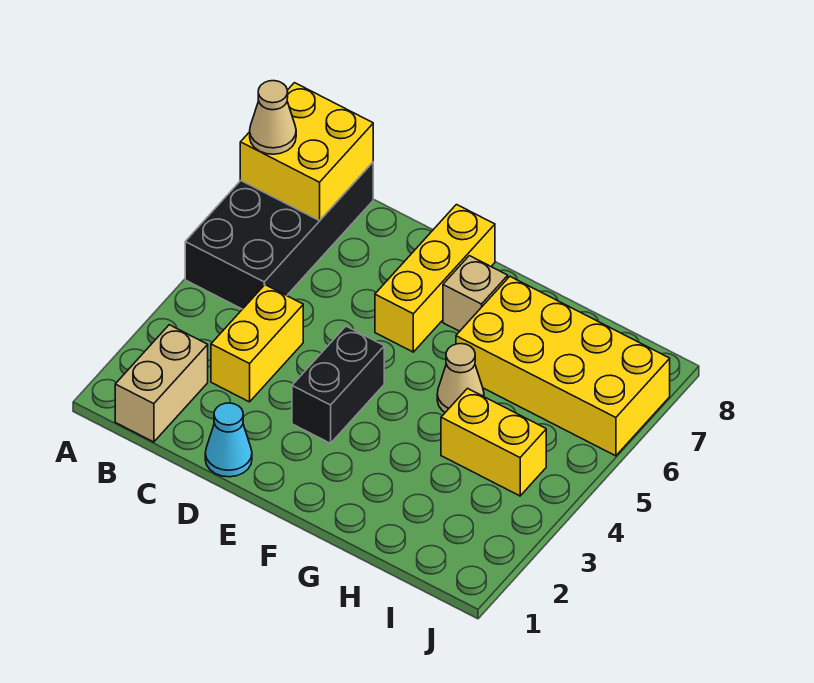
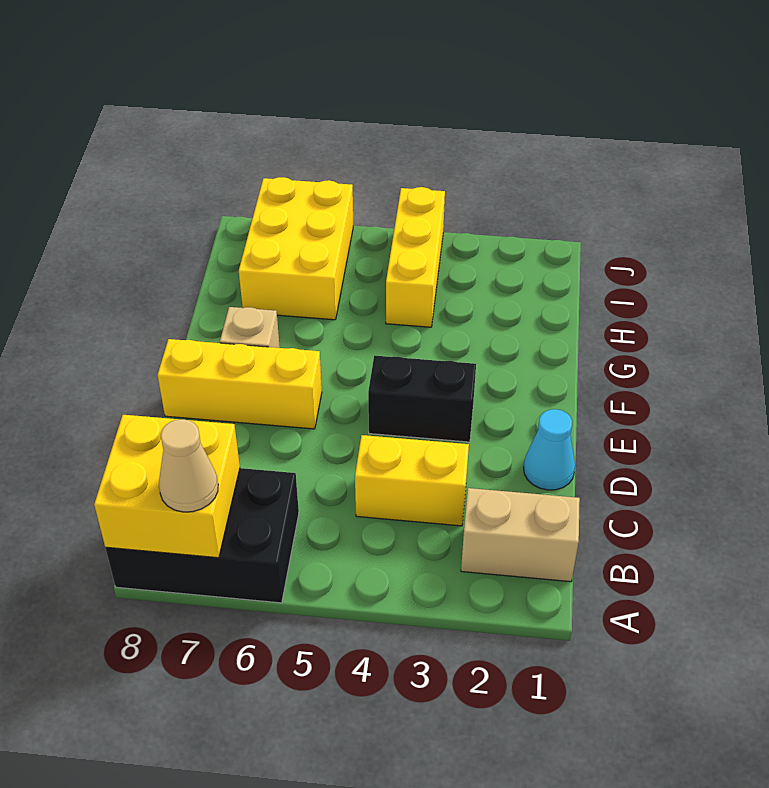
black brick A5:B8 level 1 -> black brick A6:B8 level 1
tan cone G5 level 1 -> none
yellow brick G6:J7 level 1 -> yellow brick H6:J7 level 1
yellow brick H4:I4 level 1 -> yellow brick H4:J4 level 1

